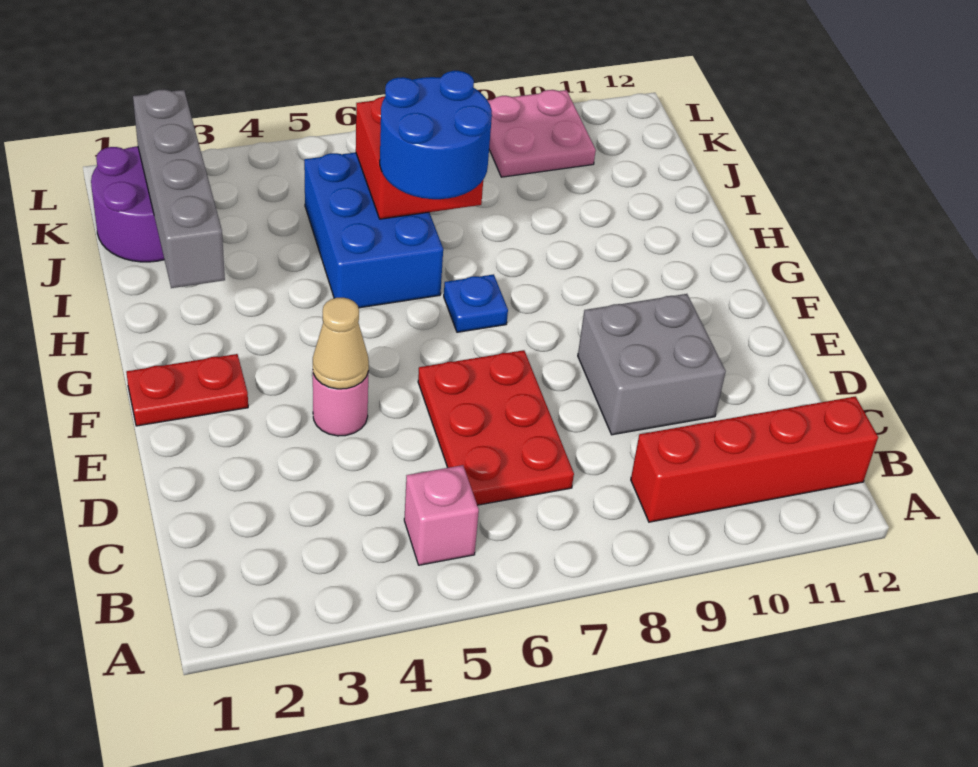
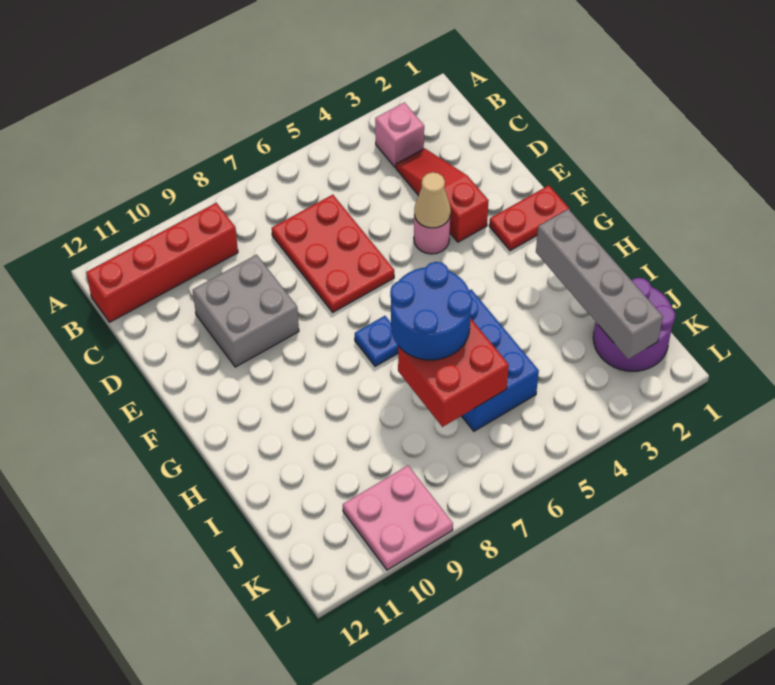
pink brick B5 level 1 -> pink brick B3 level 1
none -> red slope C3:E3 level 1 top E

